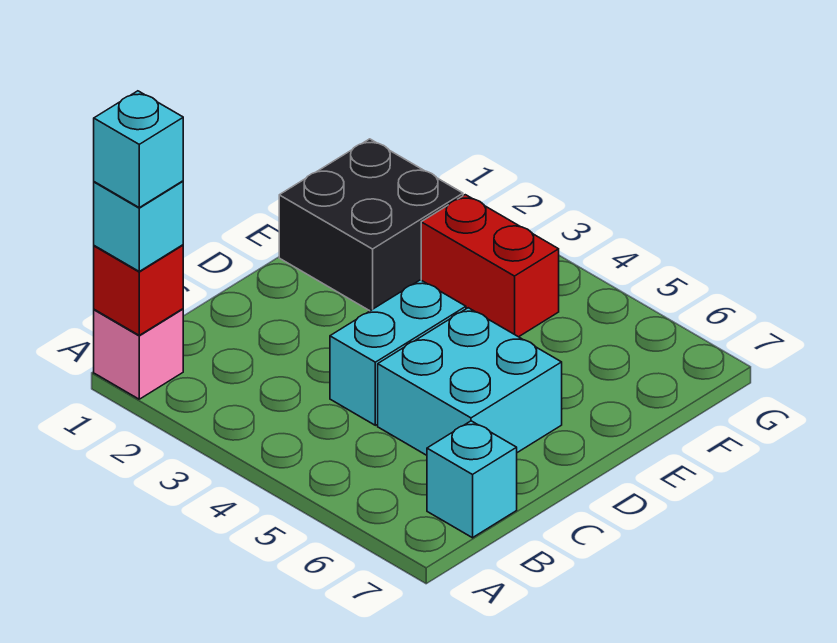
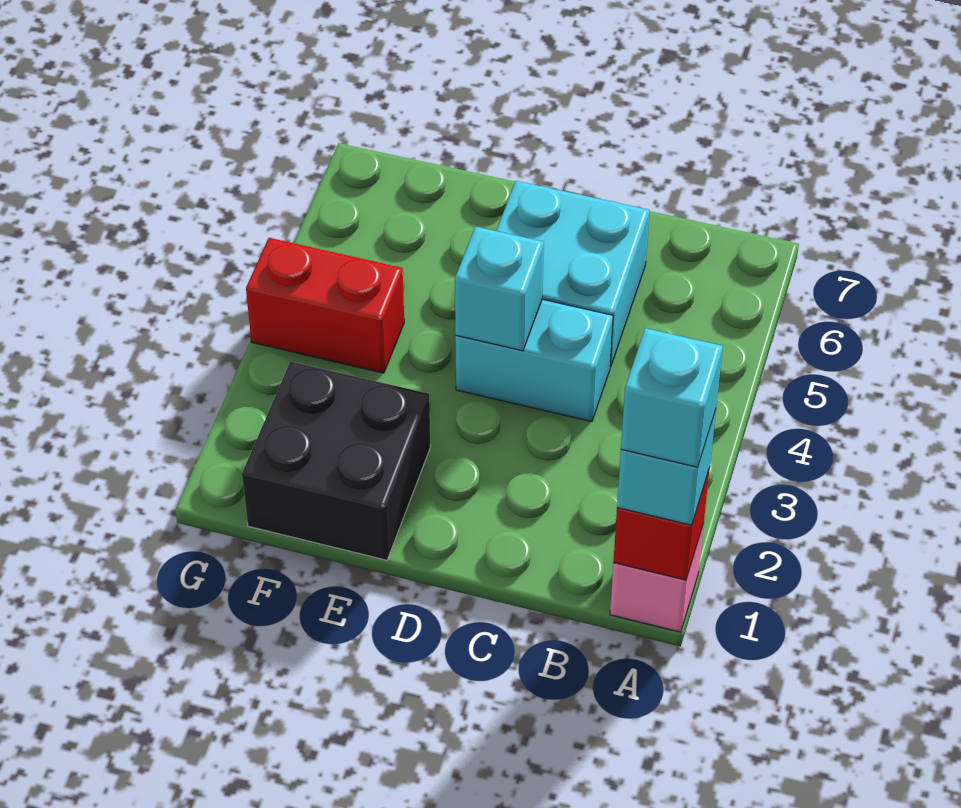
cyan brick B7 level 1 -> cyan brick D4 level 2
red brick F3:F4 level 1 -> red brick F4:G4 level 1

